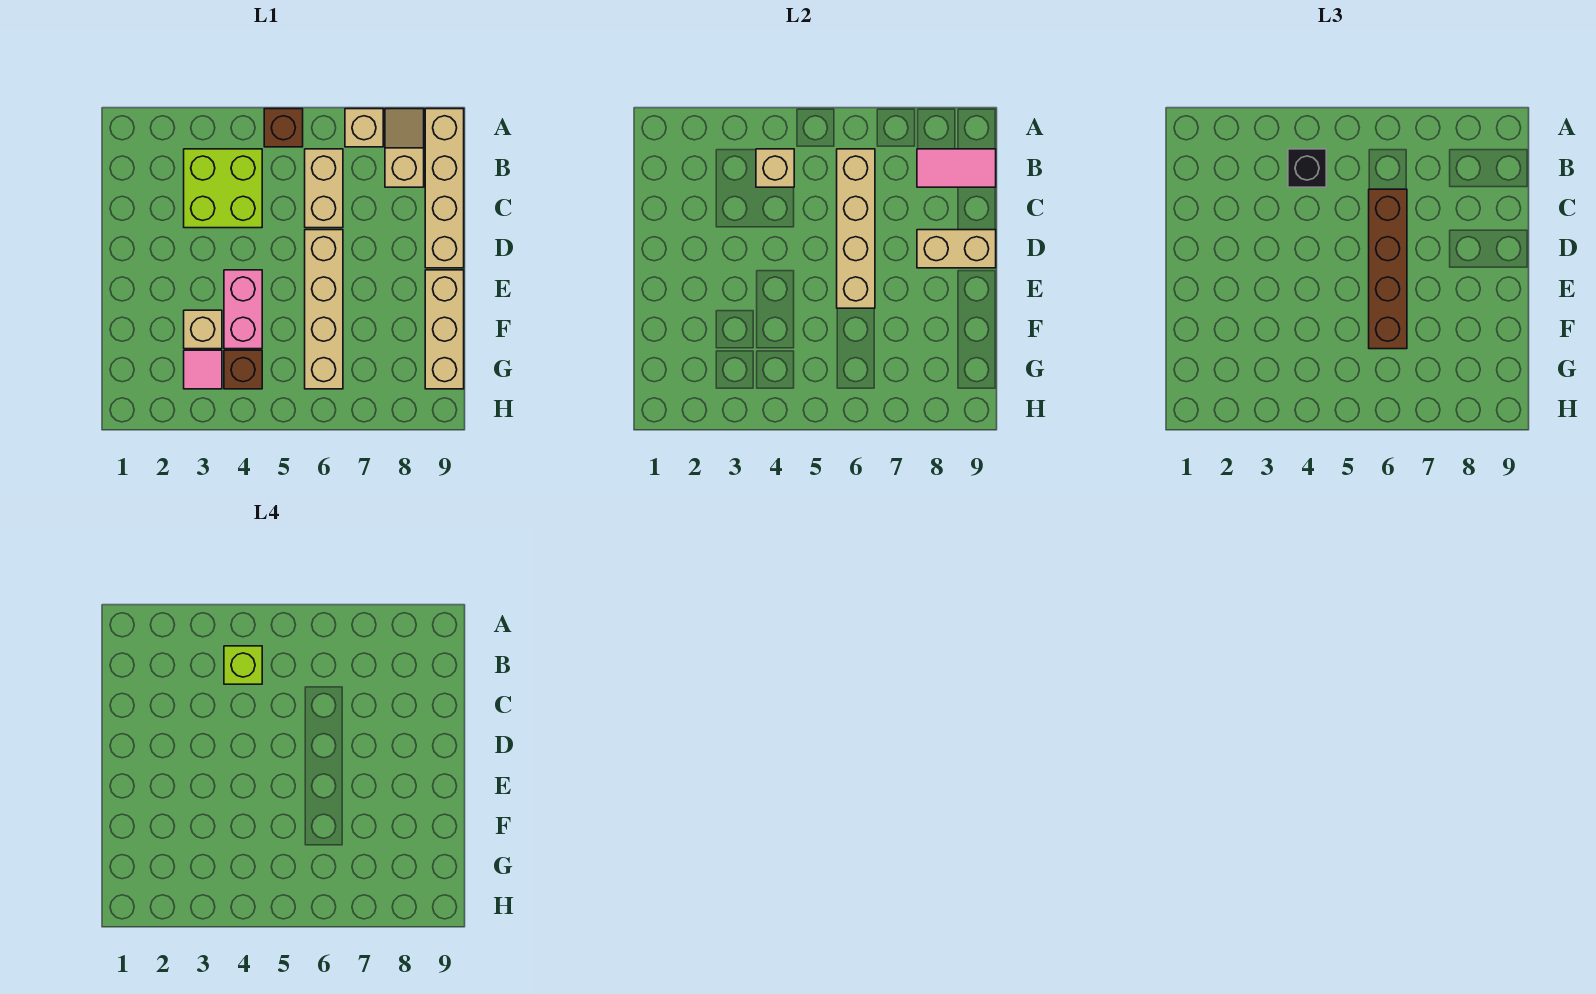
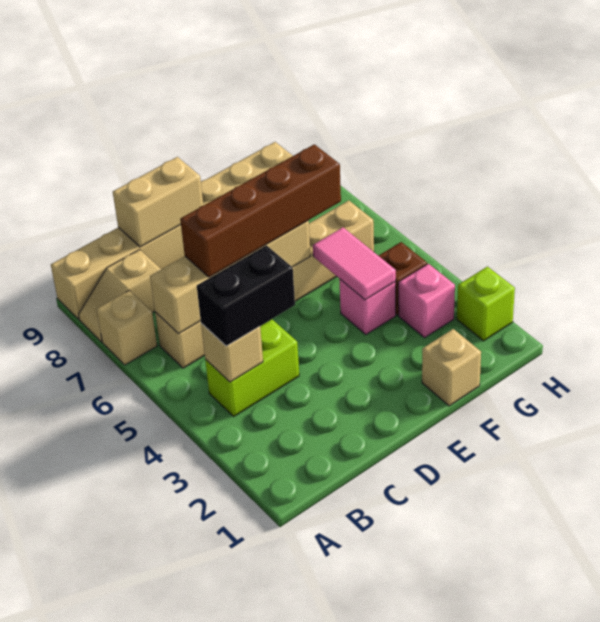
brown brick A5 level 1 -> none
lime brick B3:C4 level 1 -> lime brick B4:C4 level 1
black brick B4 level 3 -> black brick B4:C4 level 3
lime brick B4 level 4 -> lime brick H2 level 1
pink tile B8:B9 level 2 -> pink tile F4:F5 level 2
tan brick D8:D9 level 2 -> tan brick C9:D9 level 2
pink brick E4:F4 level 1 -> pink brick F4 level 1
tan brick F3 level 1 -> tan brick F1 level 1
pink tile G3 level 1 -> pink brick G3 level 1

